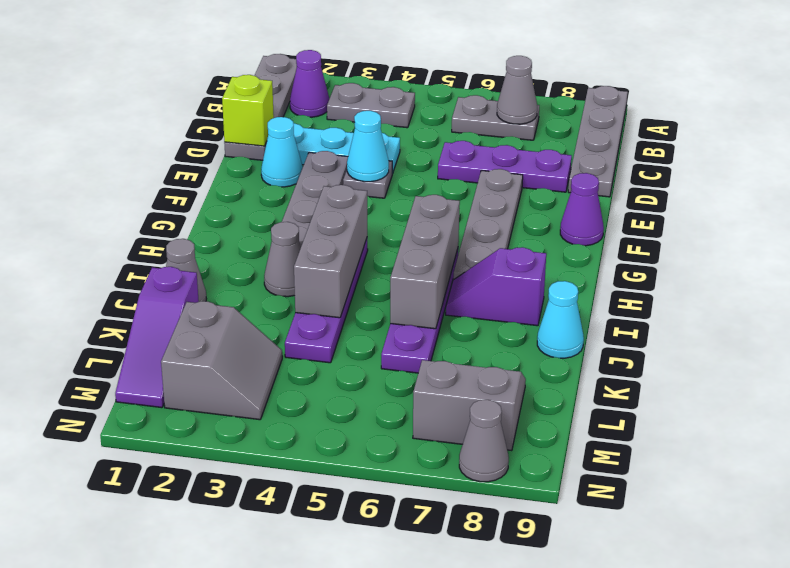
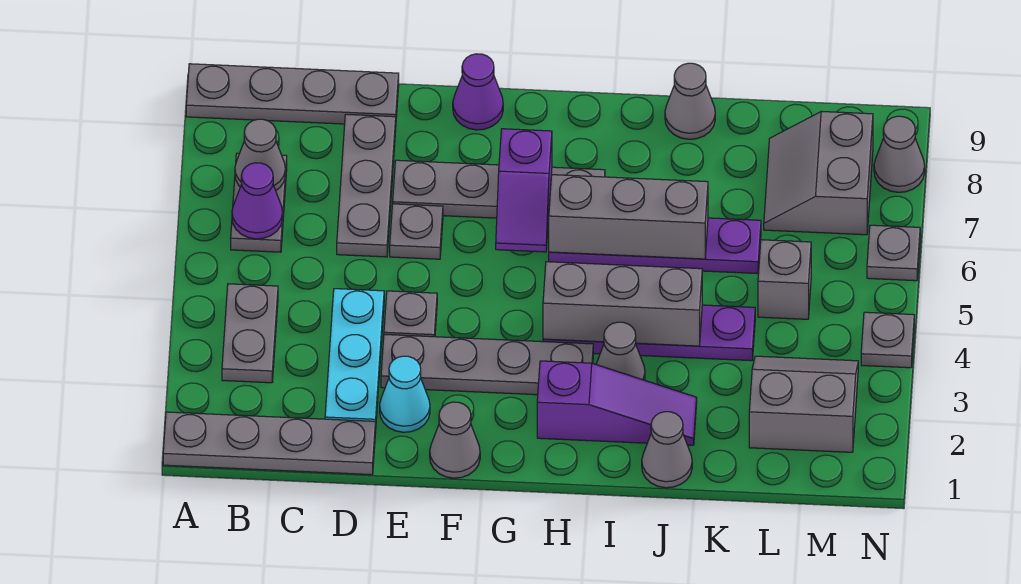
purple cone B2 level 1 -> purple cone B6 level 2
lime brick D1 level 2 -> none
purple plate D6:D8 level 1 -> grey plate D6:D8 level 1
cyan cone E4 level 2 -> none
none -> grey plate E6 level 1
none -> grey cone F1 level 1
purple slope I7:I8 level 1 top 8 -> purple slope G6:G7 level 2 top 7
cyan cone J9 level 1 -> grey cone J9 level 1
purple slope K1:M1 level 1 top K -> purple slope H2:J2 level 1 top H
none -> grey brick L5 level 1
none -> grey plate N4 level 1
none -> grey plate N6 level 1

